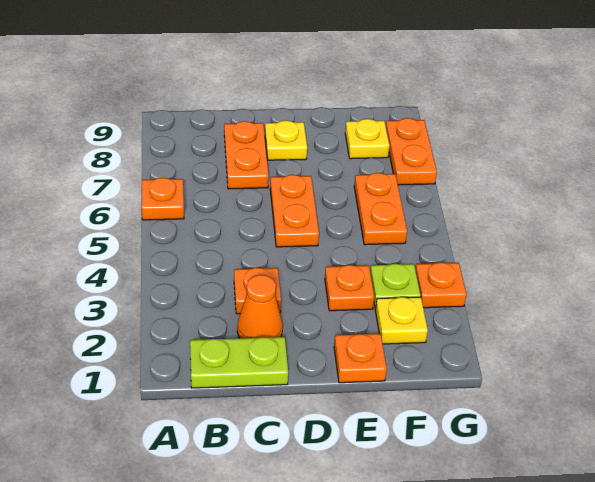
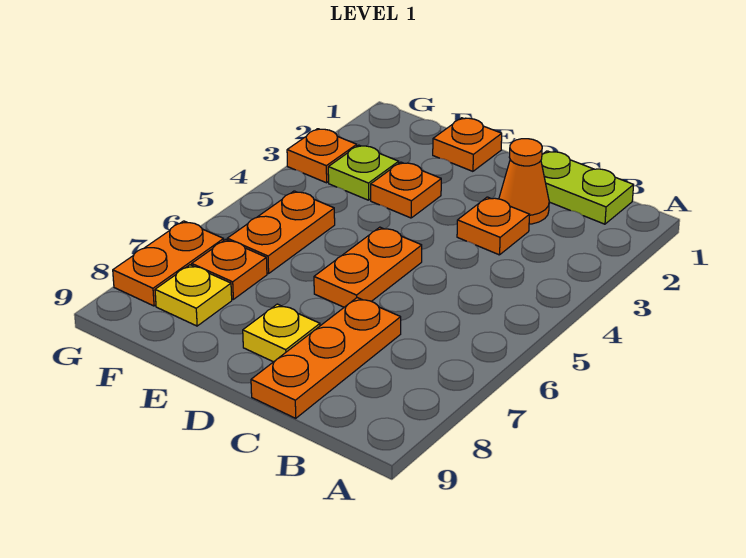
orange plate A6 level 1 -> orange plate F7 level 1
orange plate C7:C8 level 1 -> orange plate C7:C9 level 1
yellow plate F2 level 1 -> none

